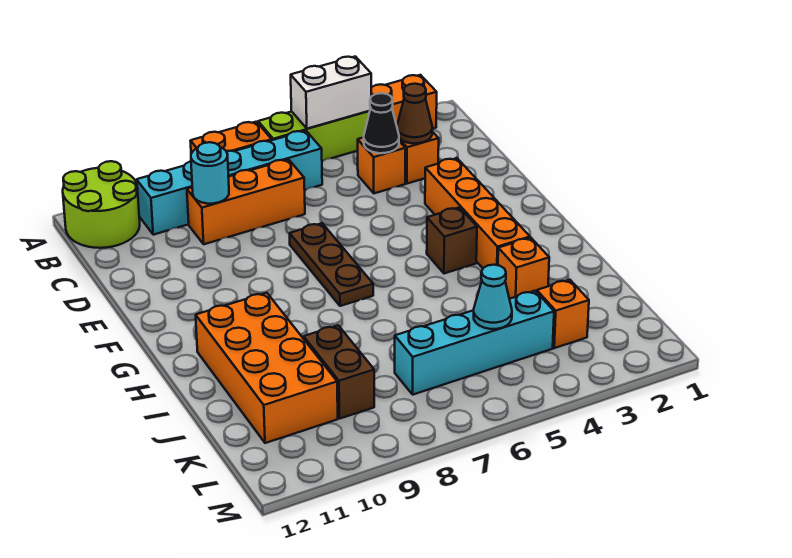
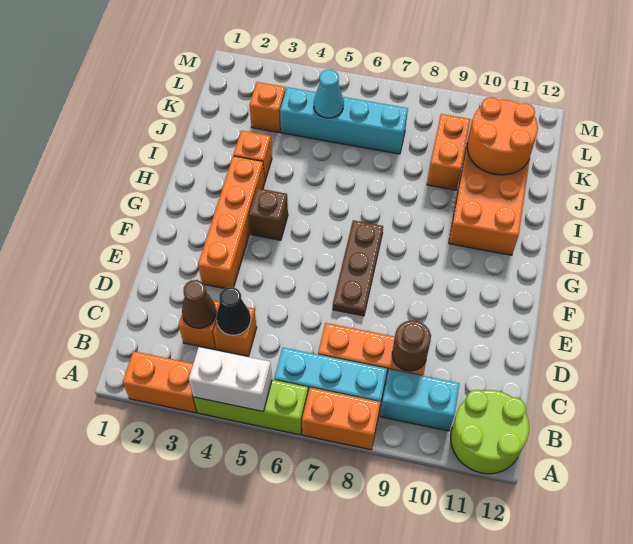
cyan round brick C9 level 2 -> brown round brick C9 level 2
brown brick J9:K9 level 1 -> orange brick J9:K9 level 1
none -> orange round brick J10:K11 level 2

